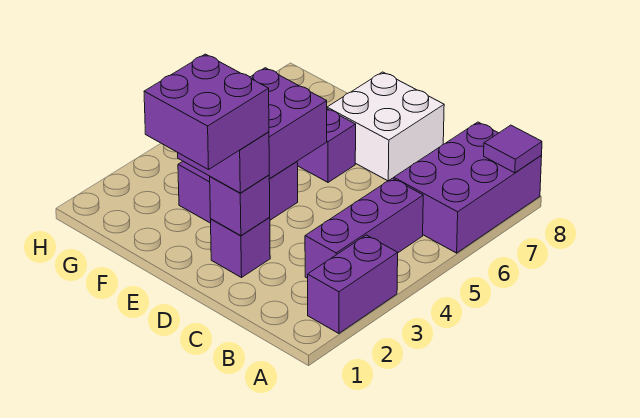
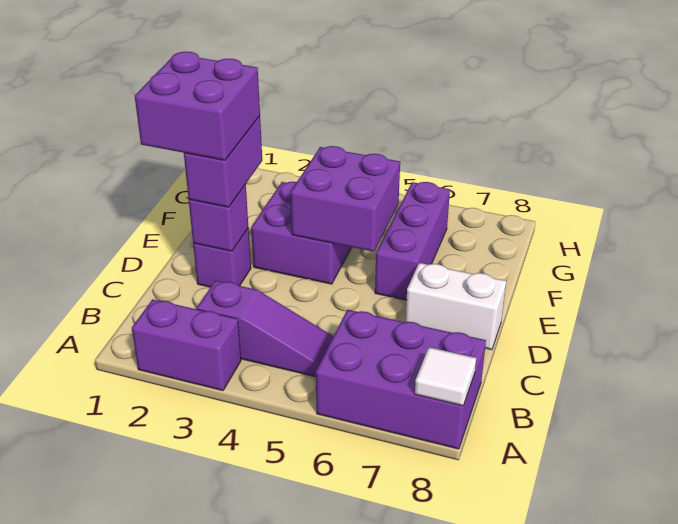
purple tile A8 level 2 -> white tile A8 level 2
purple brick B3:B5 level 1 -> purple slope B3:B5 level 1 top 3
white brick D7:E8 level 1 -> white brick D7:D8 level 1

